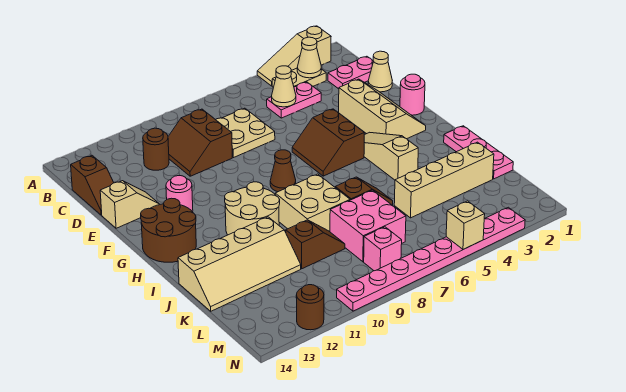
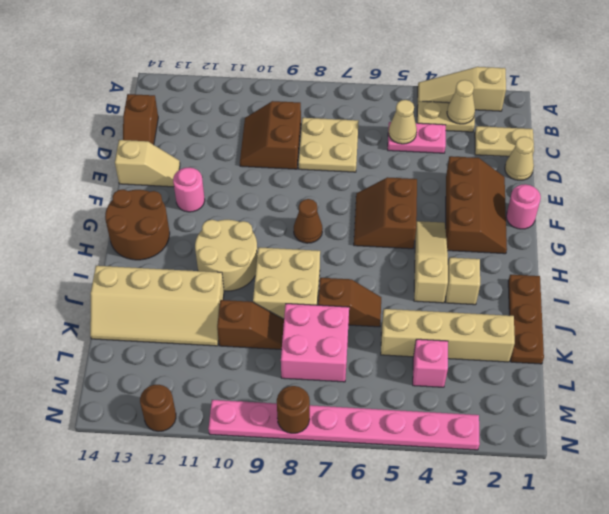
pink plate C1:C2 level 1 -> tan plate C1:C2 level 1
brown round brick C11 level 1 -> brown round brick N8 level 2
tan slope E2:G3 level 1 top 3 -> brown slope E2:G3 level 1 top 3
pink plate I1:K1 level 1 -> brown plate I1:K1 level 1
pink brick M8 level 1 -> pink brick L4 level 1
tan brick N5 level 2 -> tan brick I3 level 1

